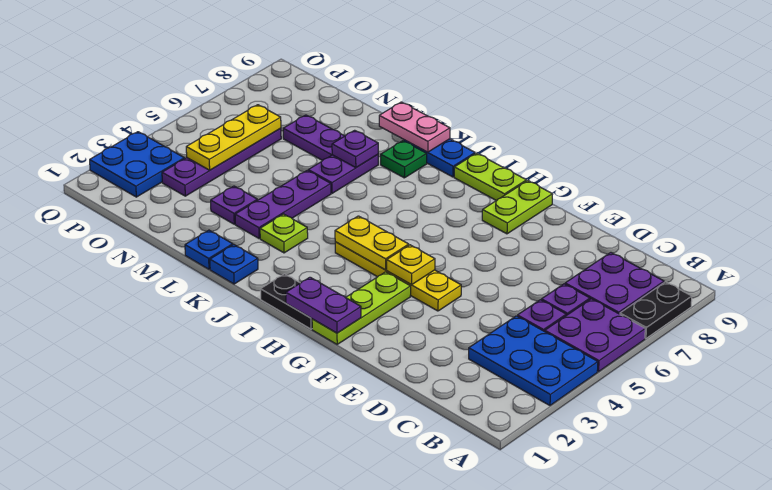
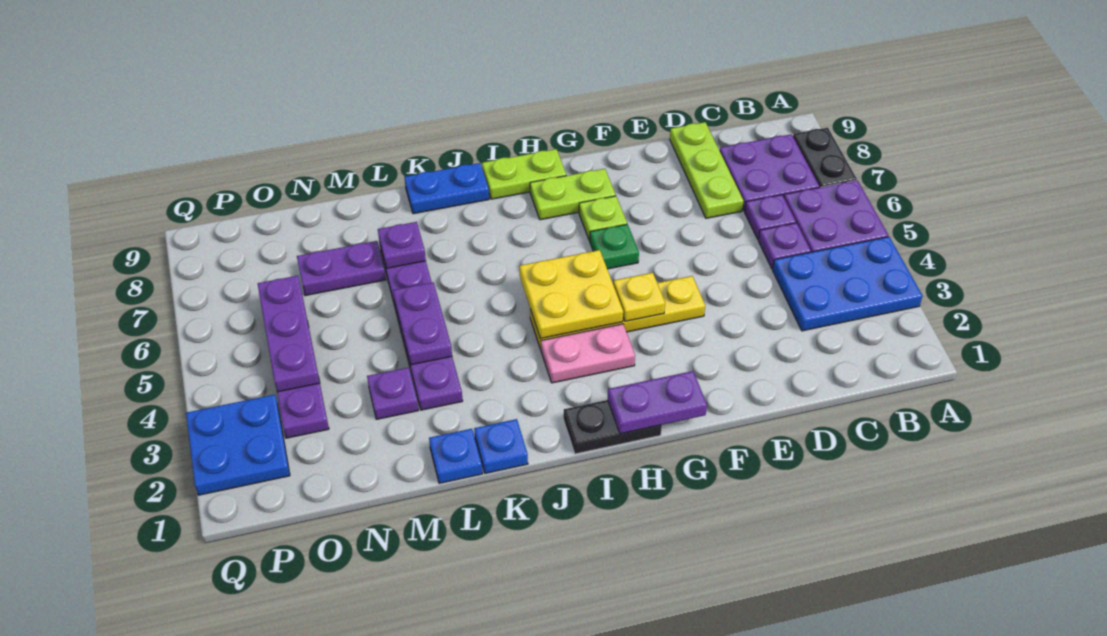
lime plate G1:G3 level 1 -> lime plate D7:D9 level 1
lime plate G8:G9 level 1 -> lime plate G8:H8 level 1
yellow plate H4:I4 level 2 -> yellow plate H4:I5 level 2
lime plate K3 level 1 -> lime plate G7 level 1
green plate K8 level 1 -> green plate G6 level 1
pink plate K9:L9 level 2 -> pink plate H3:I3 level 1
none -> purple plate L4:L5 level 2
yellow plate O4:O6 level 2 -> purple plate O4:O6 level 2

